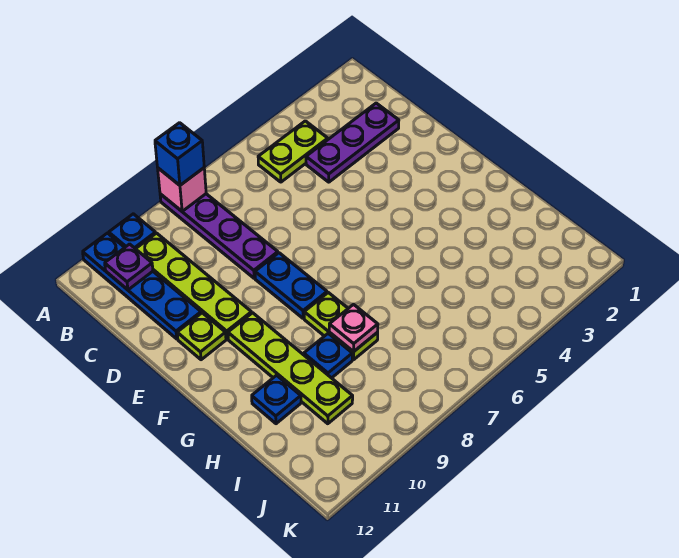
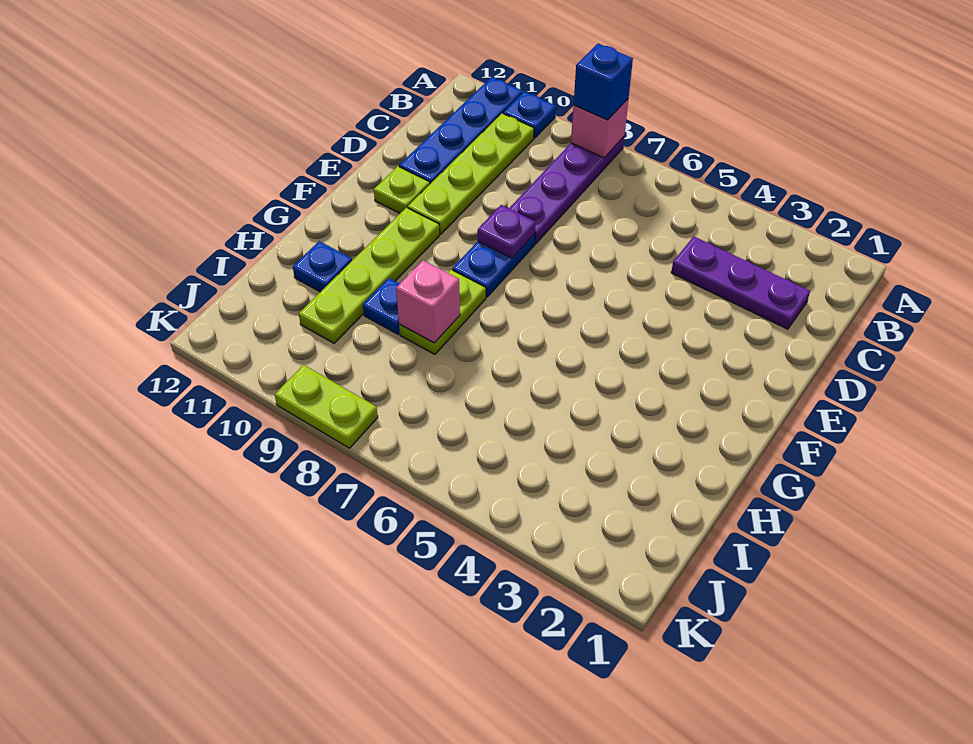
lime plate B4:B5 level 1 -> lime plate K8:K9 level 1
purple plate B11 level 2 -> purple plate E8 level 2
pink plate H8 level 2 -> pink brick H8 level 2

